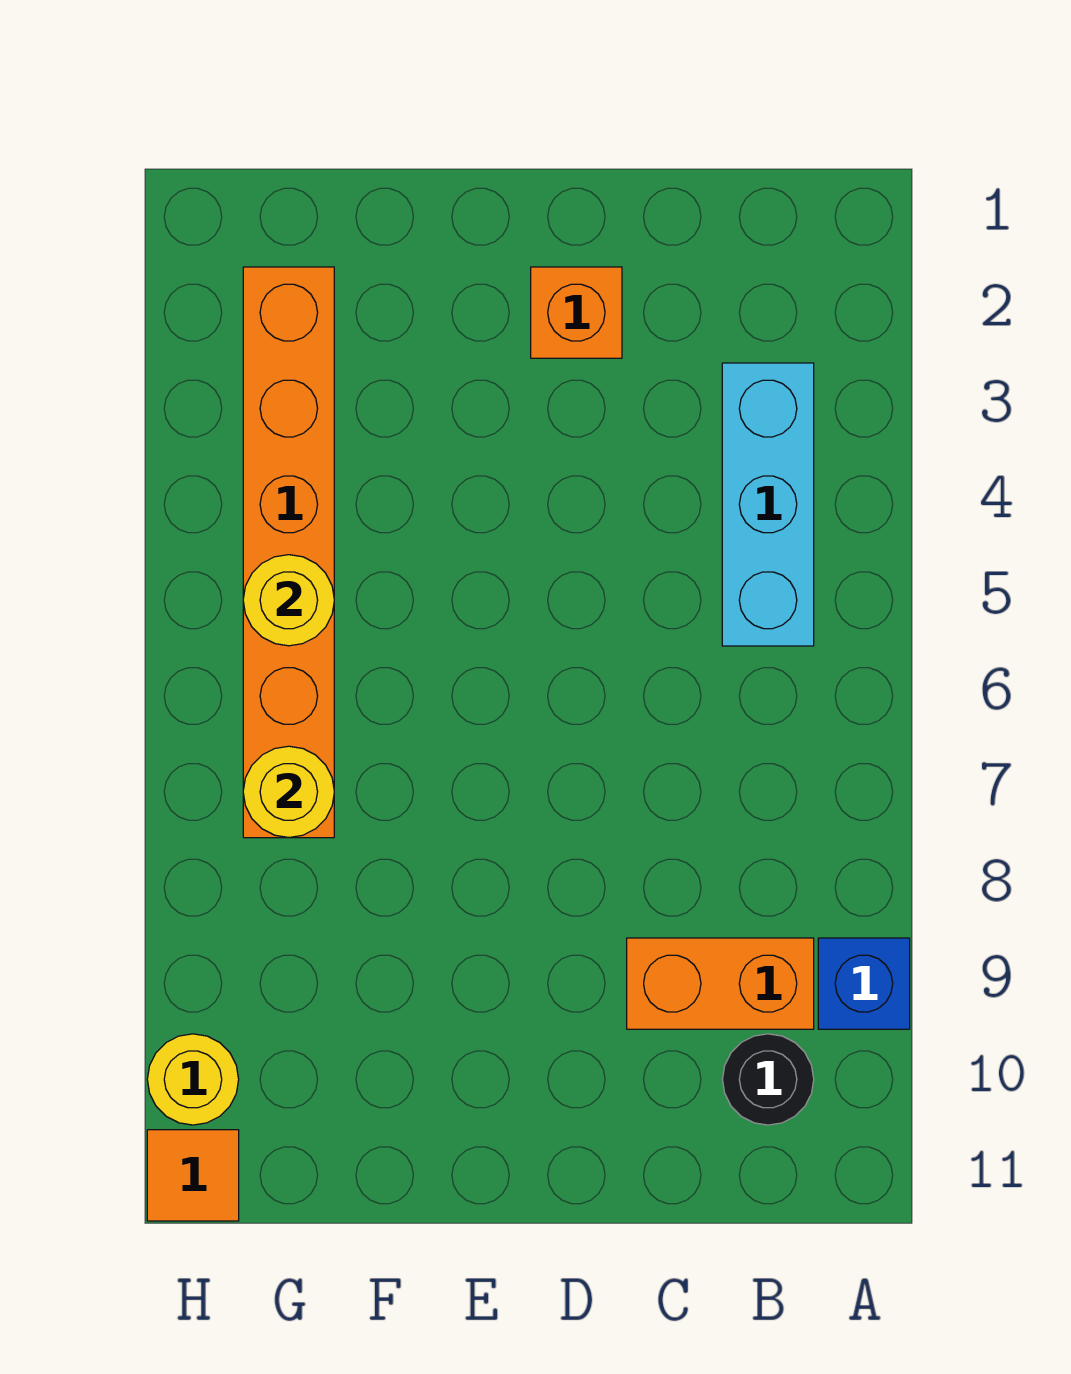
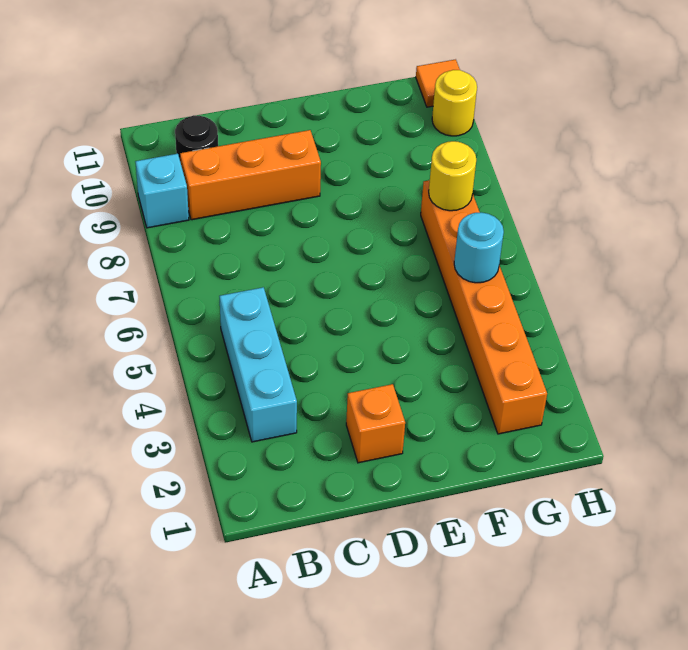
blue brick A9 level 1 -> cyan brick A9 level 1
orange brick B9:C9 level 1 -> orange brick B9:D9 level 1
yellow round brick G5 level 2 -> cyan round brick G5 level 2

